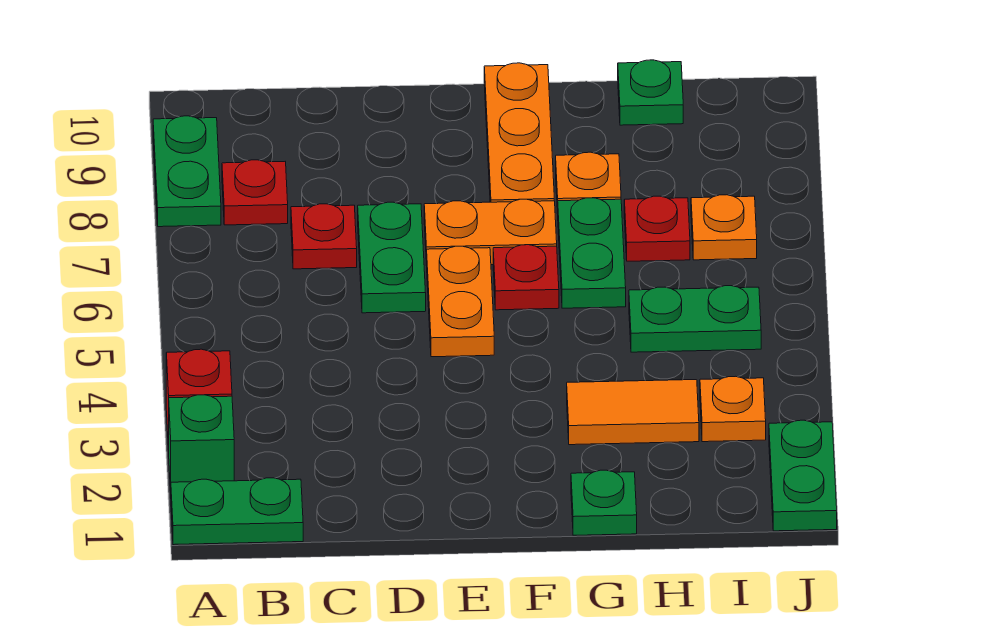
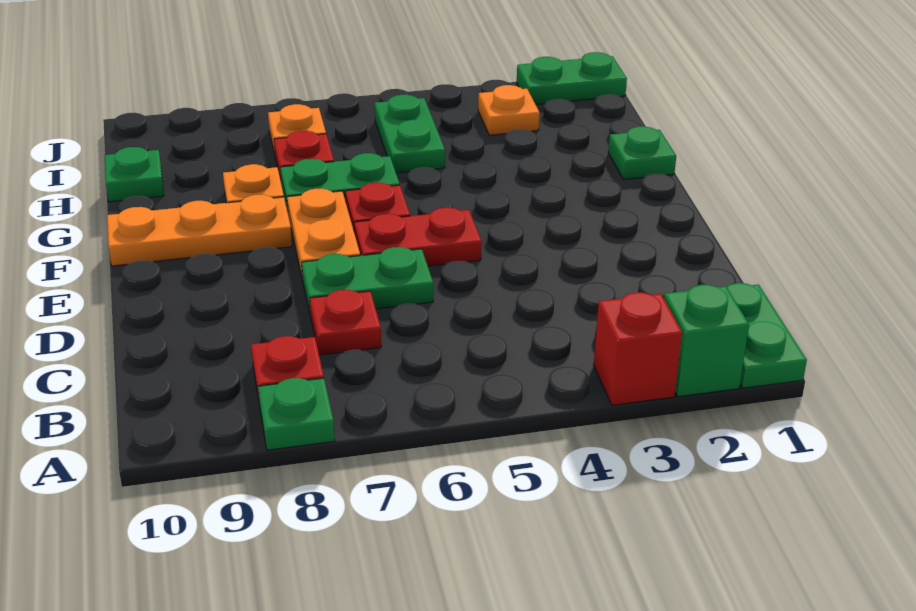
green plate A8:A9 level 1 -> green plate A8 level 1
orange plate E5:E6 level 1 -> red plate E5:E6 level 1
orange tile G3:H3 level 1 -> none

